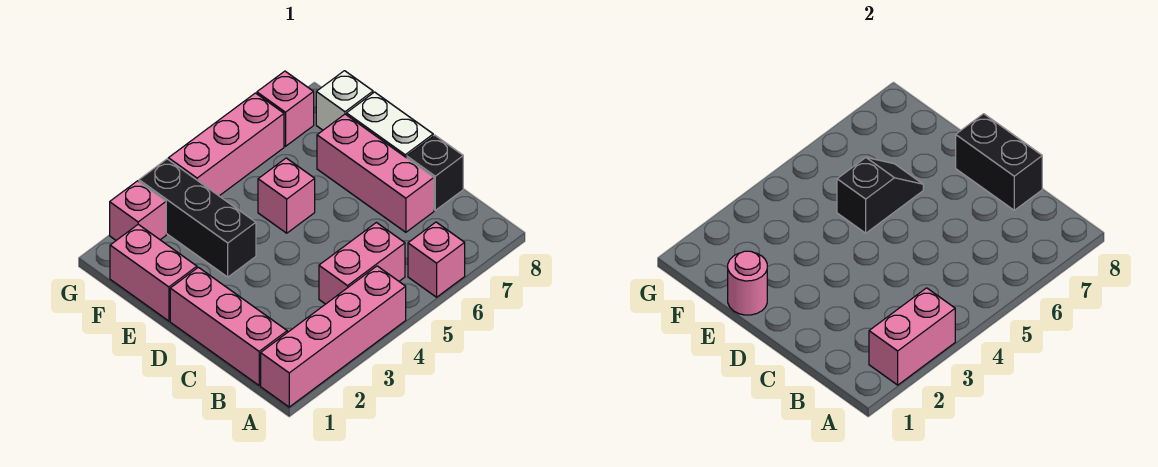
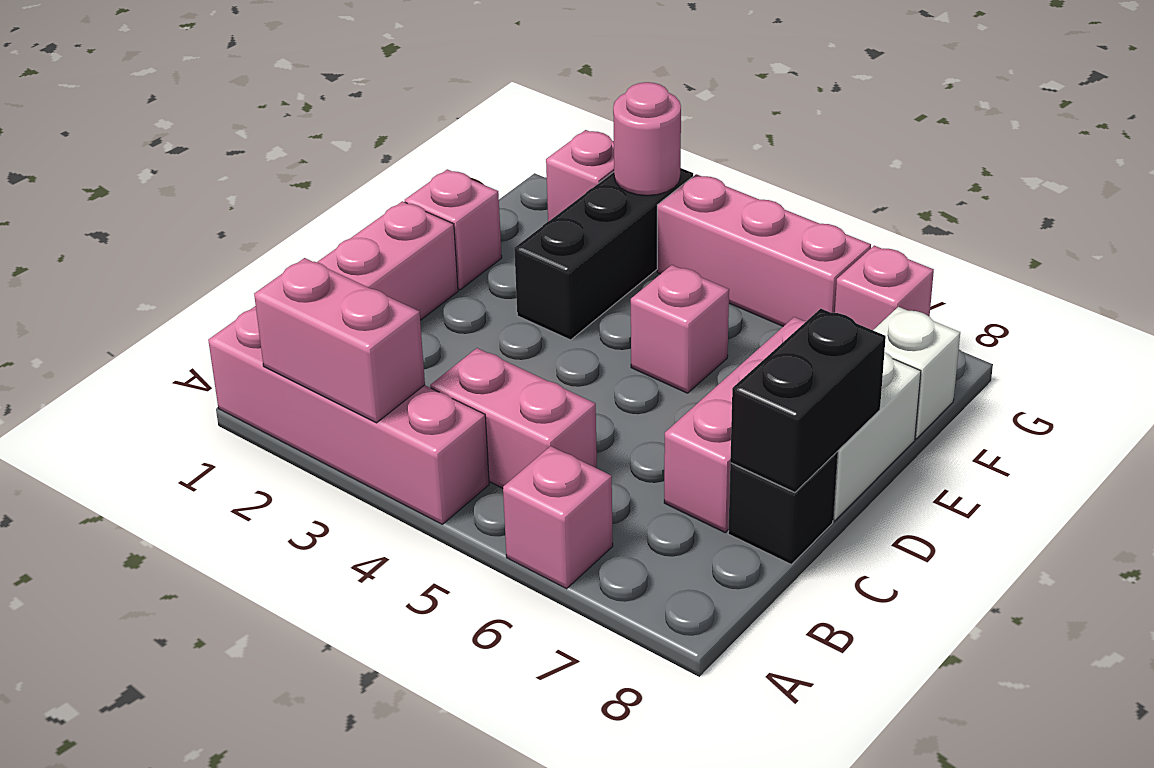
pink brick E1:F1 level 1 -> pink brick E1 level 1
pink round brick E1 level 2 -> pink round brick G3 level 2
black slope E5:E6 level 2 top 5 -> none

